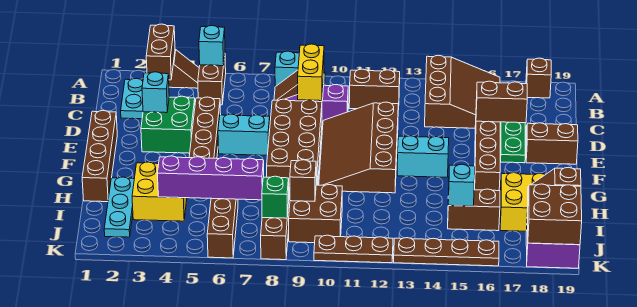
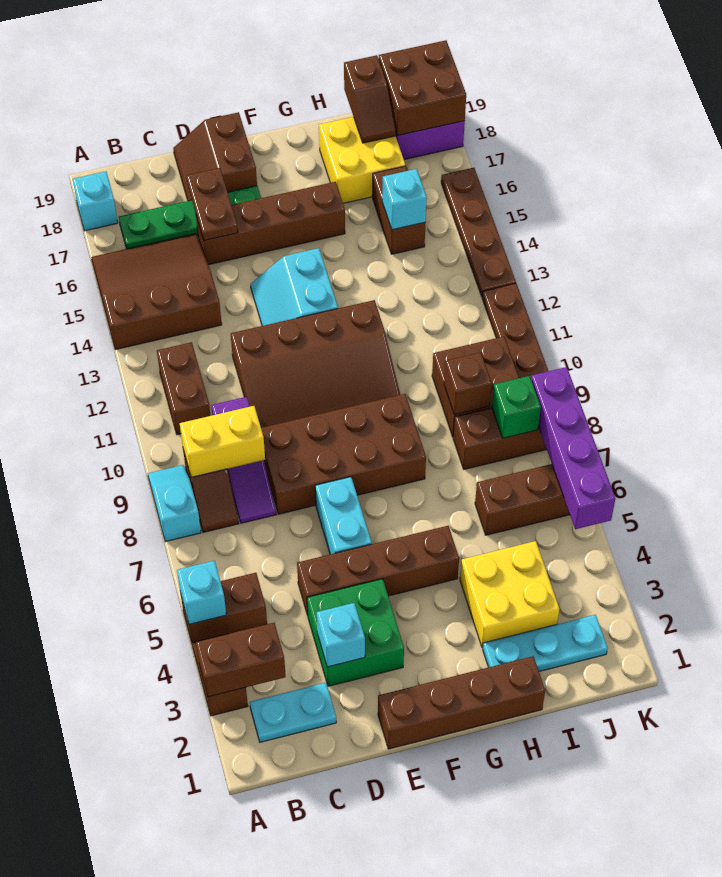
brown brick A18 level 1 -> cyan brick A18 level 1
brown brick D16:D17 level 2 -> brown plate D16:D17 level 2
purple brick I4:I7 level 2 -> purple brick K5:K8 level 2

